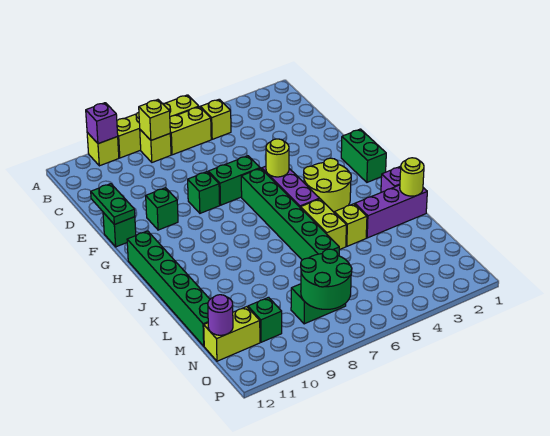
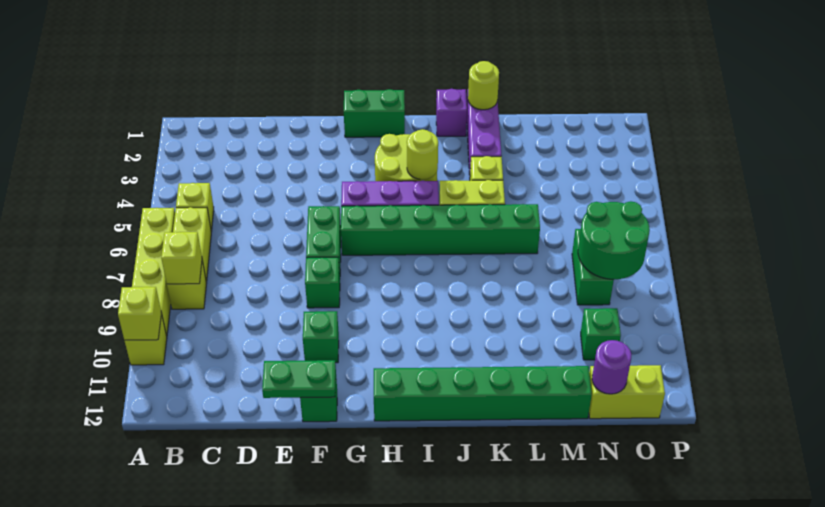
purple brick A10 level 2 -> lime brick A10 level 2
lime round brick G5 level 2 -> lime round brick I4 level 2
lime brick N11:N12 level 1 -> lime brick N12:O12 level 1

